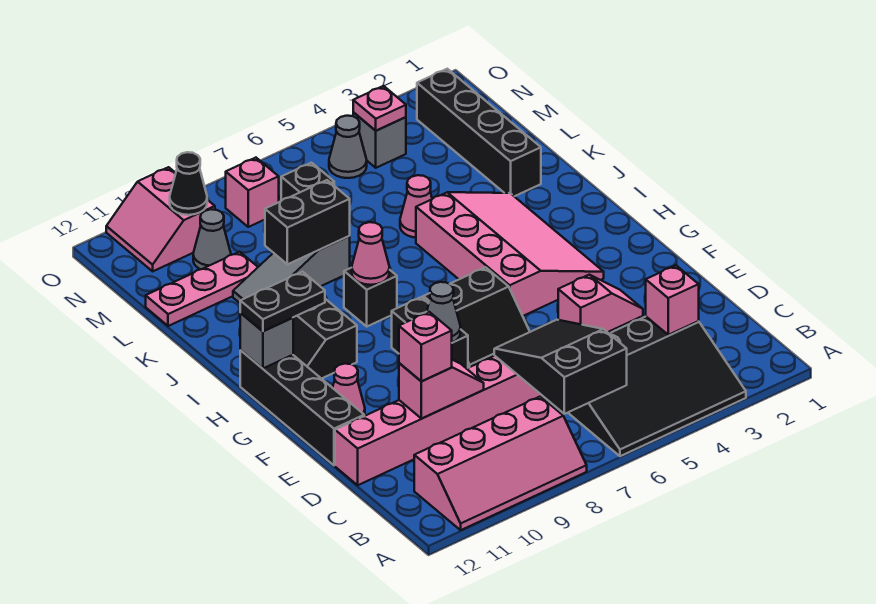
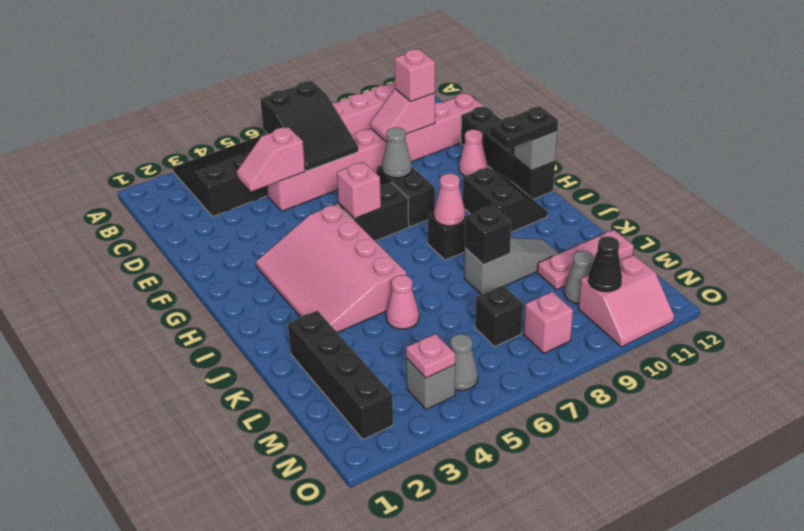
pink brick C3 level 2 -> pink brick G6 level 2
black brick K8:K9 level 2 -> black brick K8 level 2
pink slope N10:O11 level 1 top 10 -> pink slope N10:O11 level 1 top N

